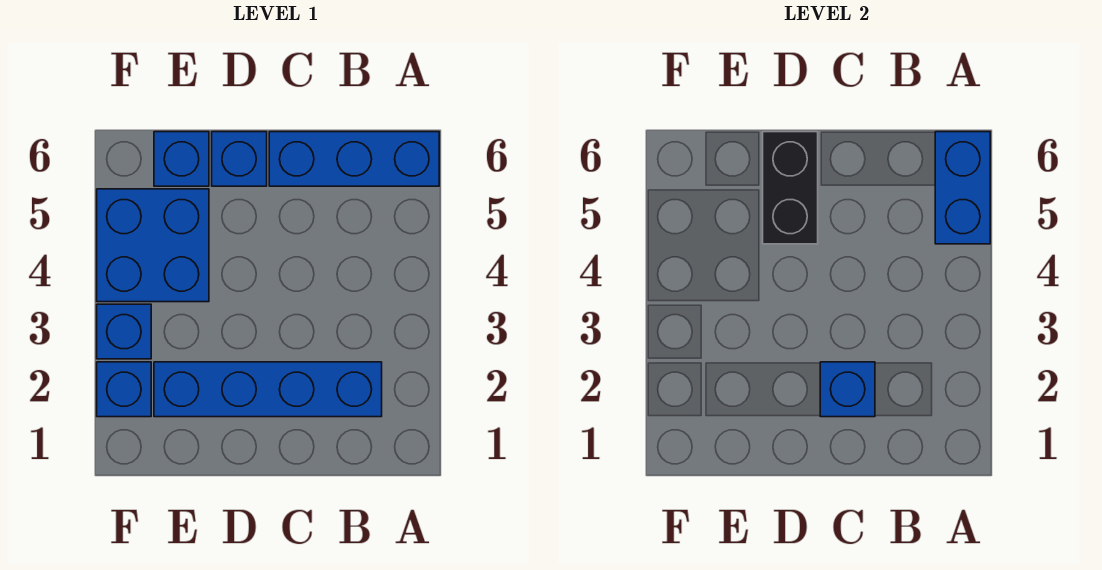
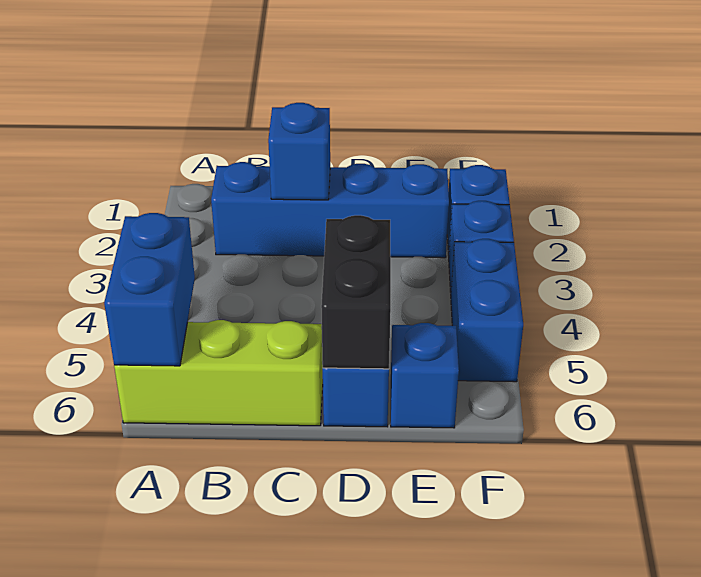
blue brick A6:C6 level 1 -> lime brick A6:C6 level 1
blue brick E4:F5 level 1 -> blue brick F4:F5 level 1

